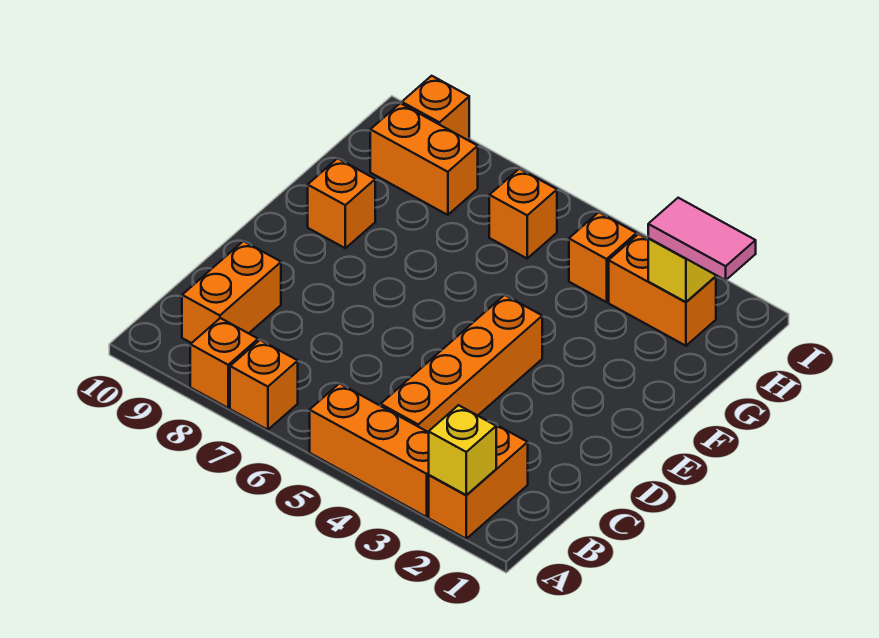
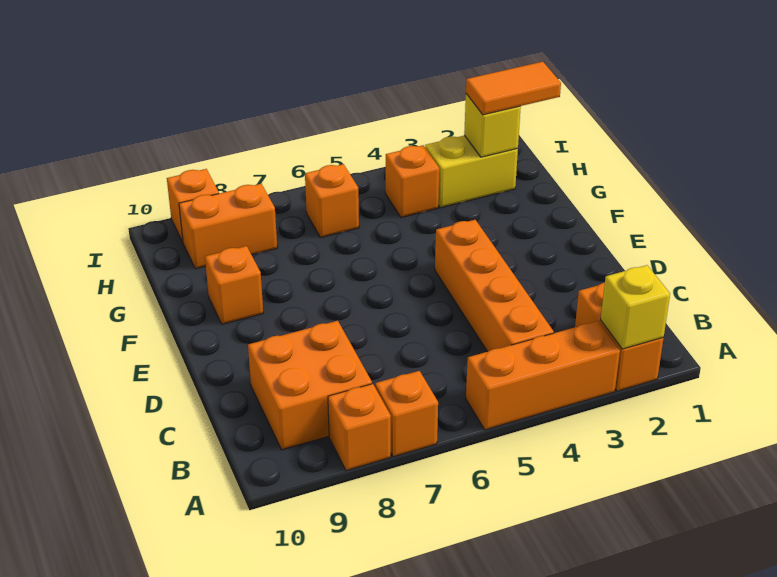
orange brick B9:C9 level 1 -> orange brick B8:C9 level 1
pink tile H1:H2 level 3 -> orange tile H1:H2 level 3
orange brick H2:H3 level 1 -> yellow brick H2:H3 level 1

